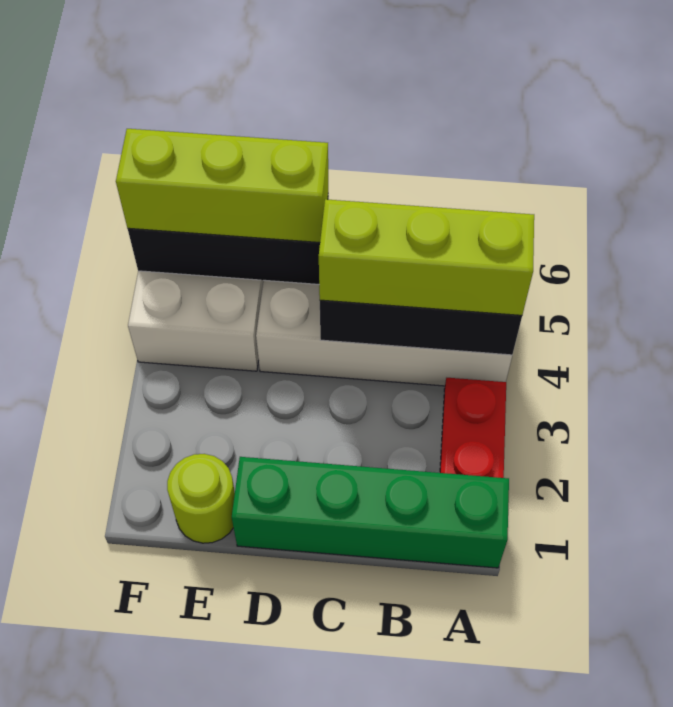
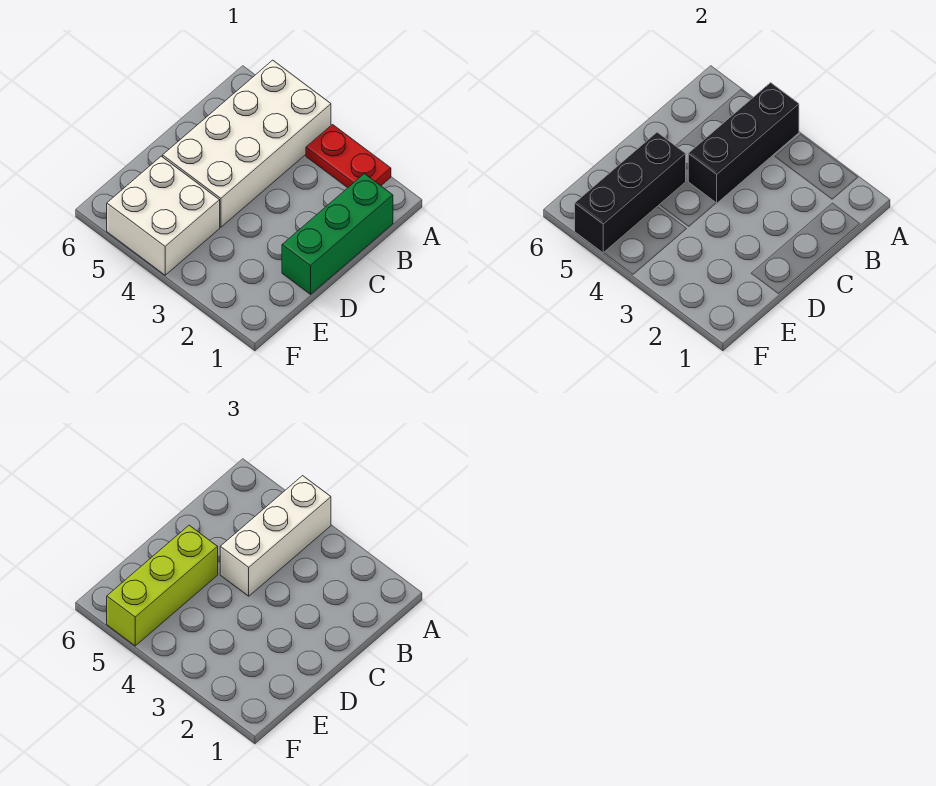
green brick A1:D1 level 1 -> green brick B1:D1 level 1
lime brick A4:C4 level 3 -> white brick A4:C4 level 3
lime round brick E1 level 1 -> none

